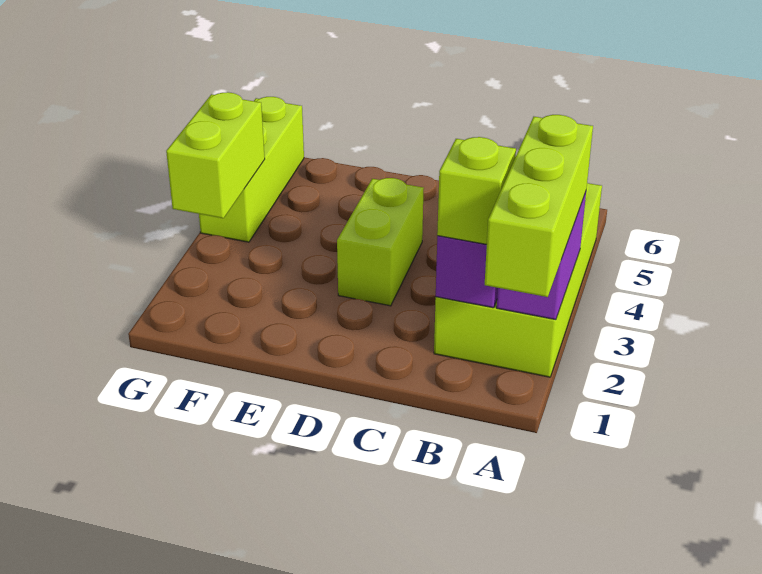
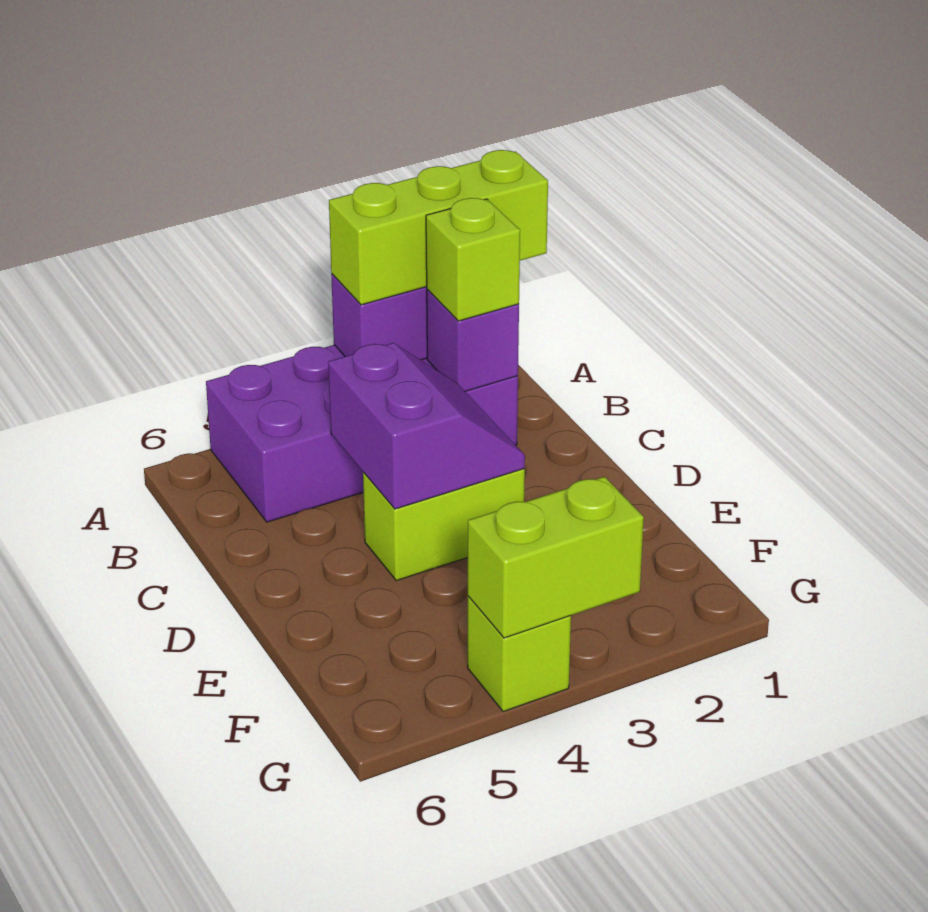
lime brick A2:B5 level 1 -> purple brick A2:B5 level 1
none -> purple slope C3:D4 level 2 top 4
lime brick G4:G6 level 1 -> lime brick G4 level 1

